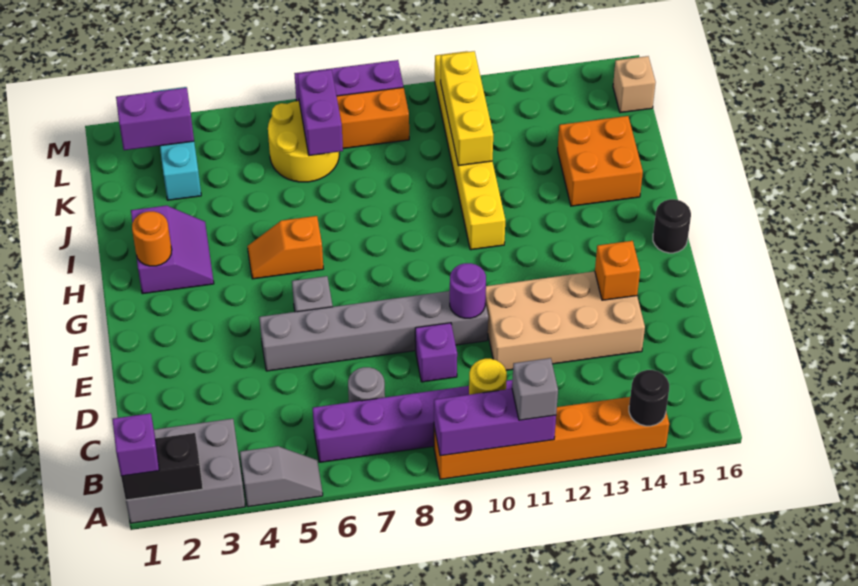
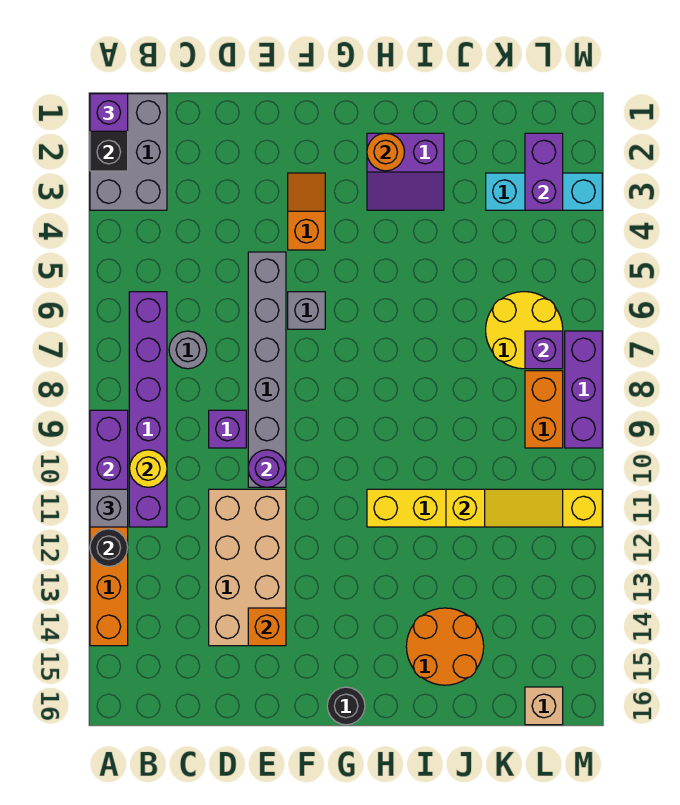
grey slope A4:A5 level 1 top 4 -> none
black round brick A14 level 2 -> black round brick A12 level 2
orange slope H5:H6 level 1 top 6 -> orange slope F3:F4 level 1 top 4
orange brick I14:J15 level 1 -> orange round brick I14:J15 level 1
yellow brick J11:L11 level 2 -> yellow slope J11:L11 level 2 top J
purple brick K7:L7 level 2 -> purple brick L7 level 2

